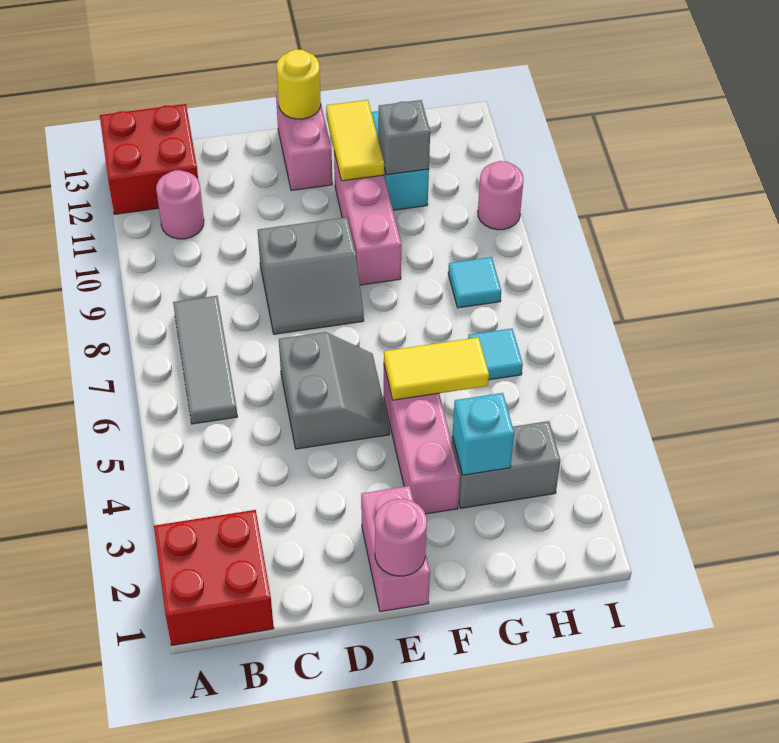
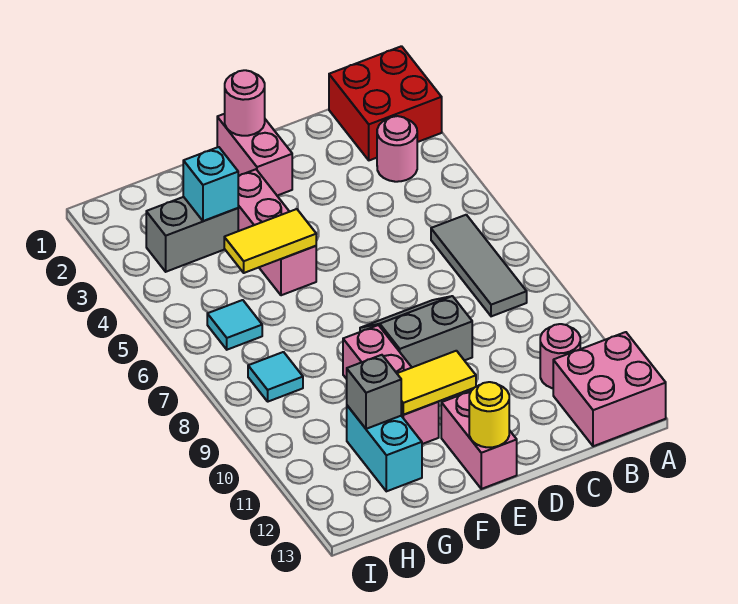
red brick A12:B13 level 1 -> pink brick A12:B13 level 1
grey slope D5:E6 level 1 top D -> none
yellow tile F11:F12 level 2 -> yellow tile E11:F11 level 2
pink round brick I10 level 1 -> pink round brick B3 level 1

